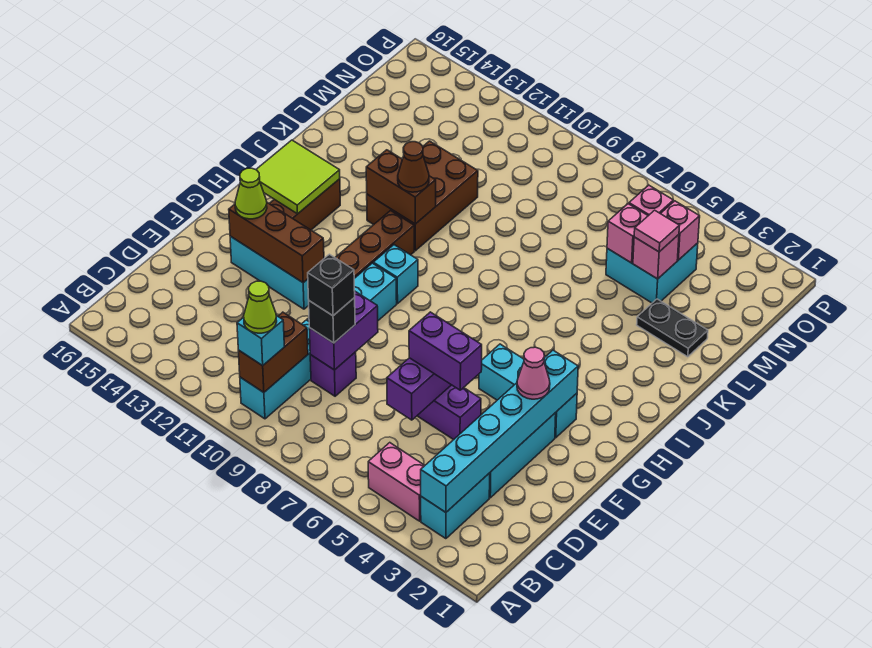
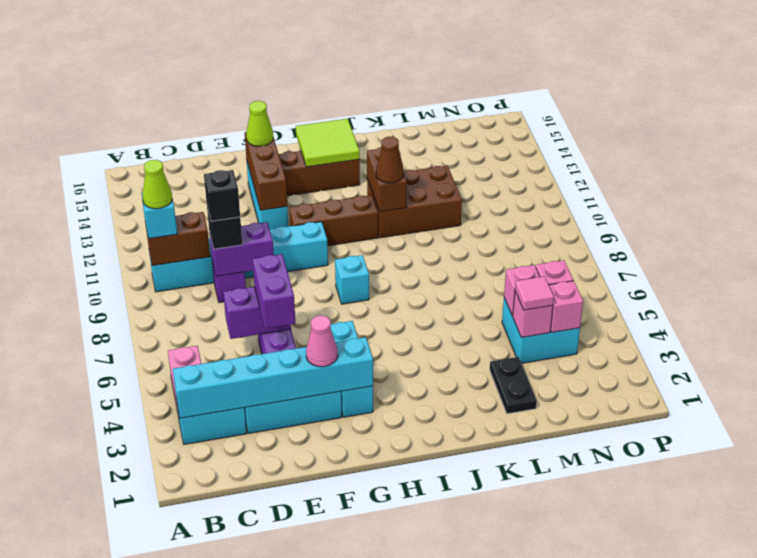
cyan brick H10 level 1 -> cyan brick H8 level 1

